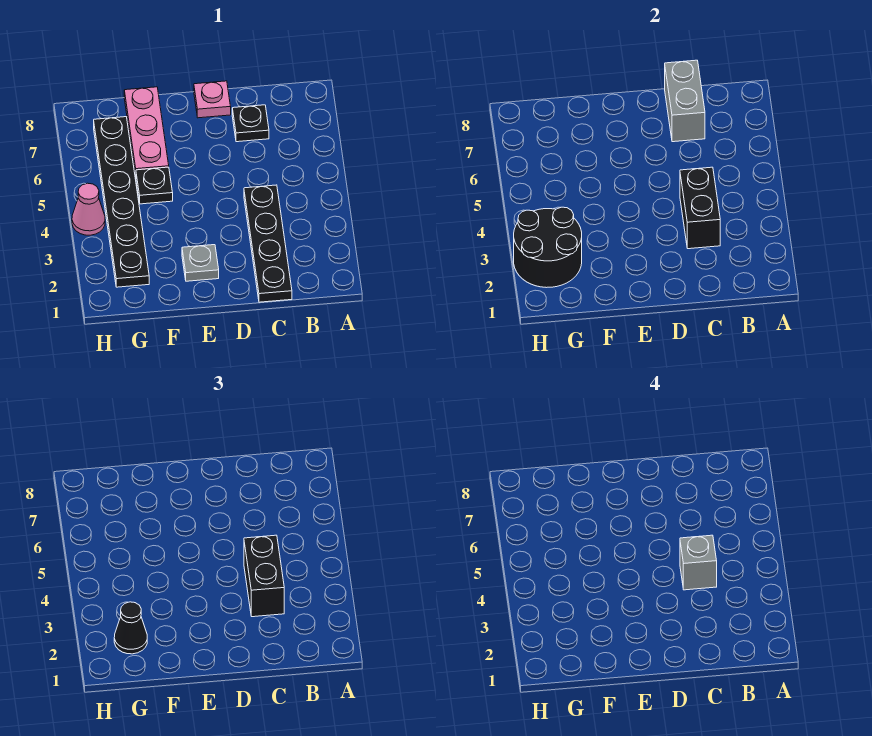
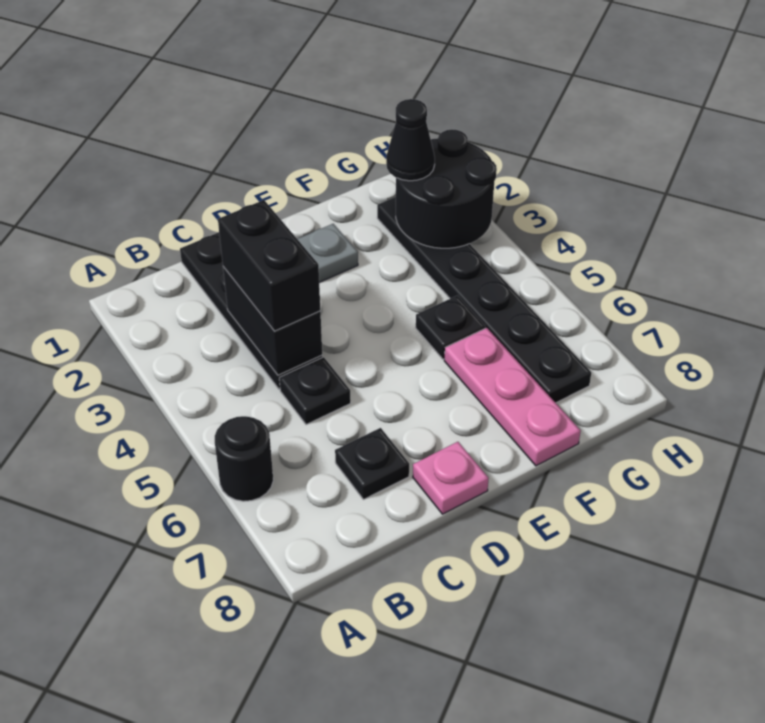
none -> black round brick A6 level 1
grey brick C4 level 4 -> none
none -> black plate C5 level 1
grey brick C7:C8 level 2 -> none
pink cone H4 level 1 -> none

